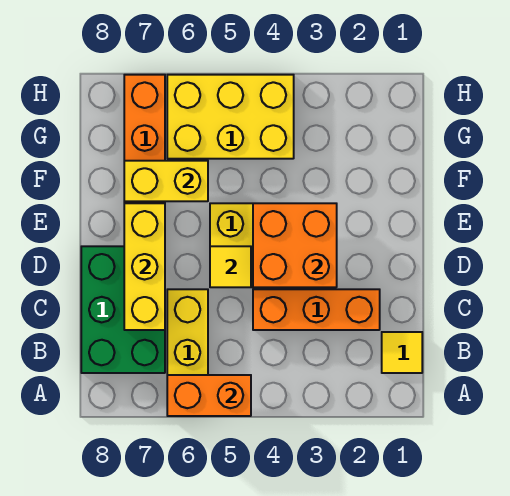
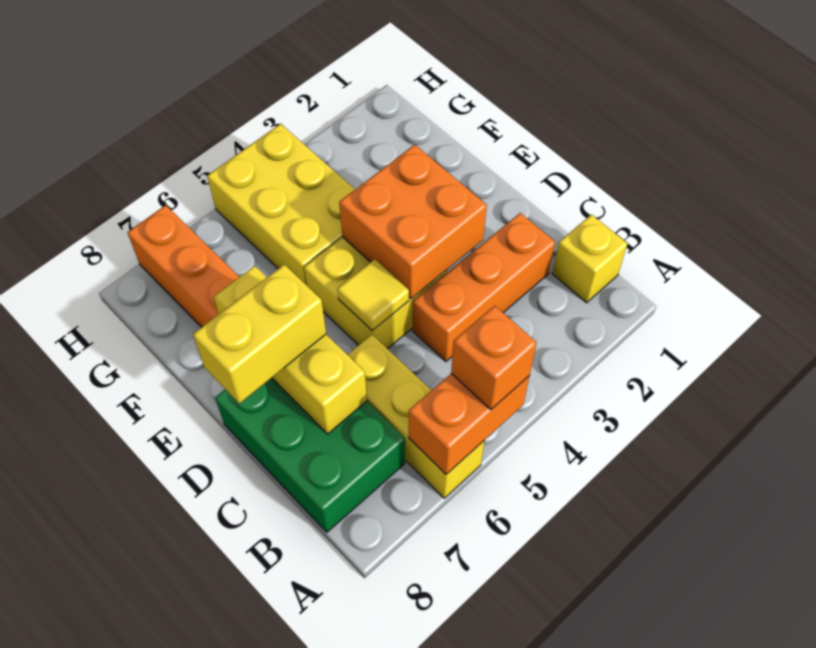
none -> orange brick A5 level 3
yellow tile B1 level 1 -> yellow brick B1 level 1
yellow brick F6:F7 level 2 -> yellow brick D7:D8 level 3
yellow brick G4:H6 level 1 -> yellow brick F4:H5 level 1

